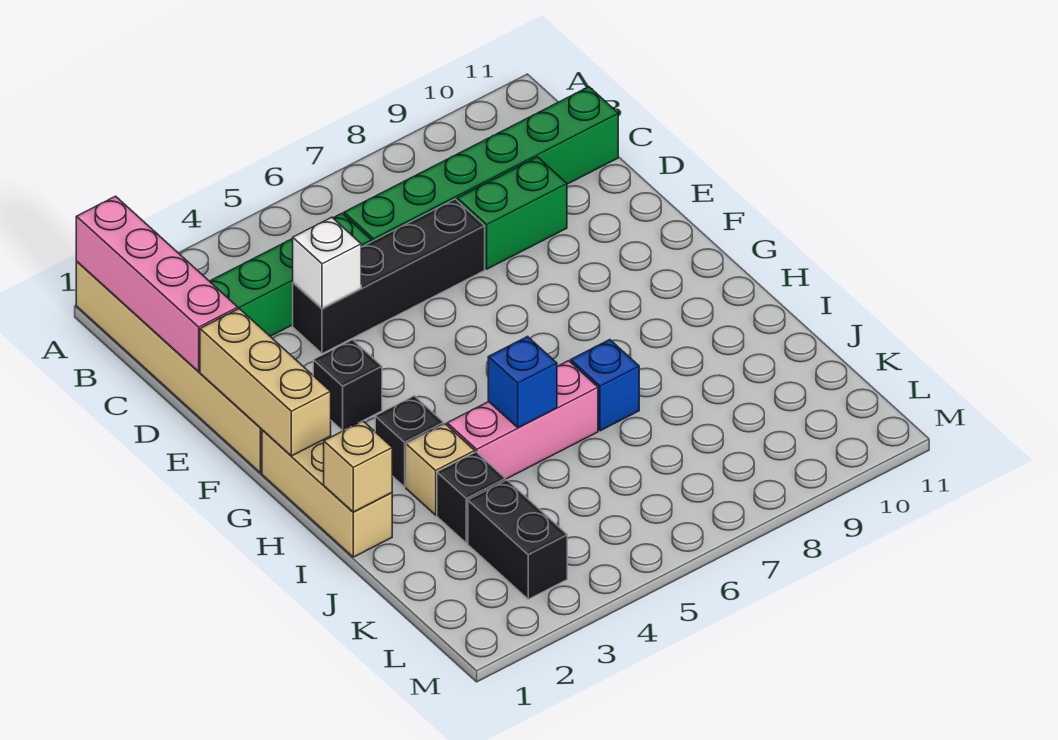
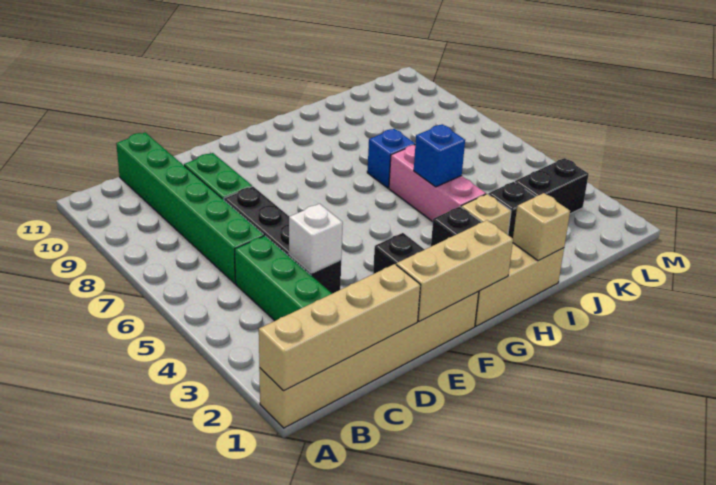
pink brick A1:D1 level 2 -> tan brick A1:D1 level 2

